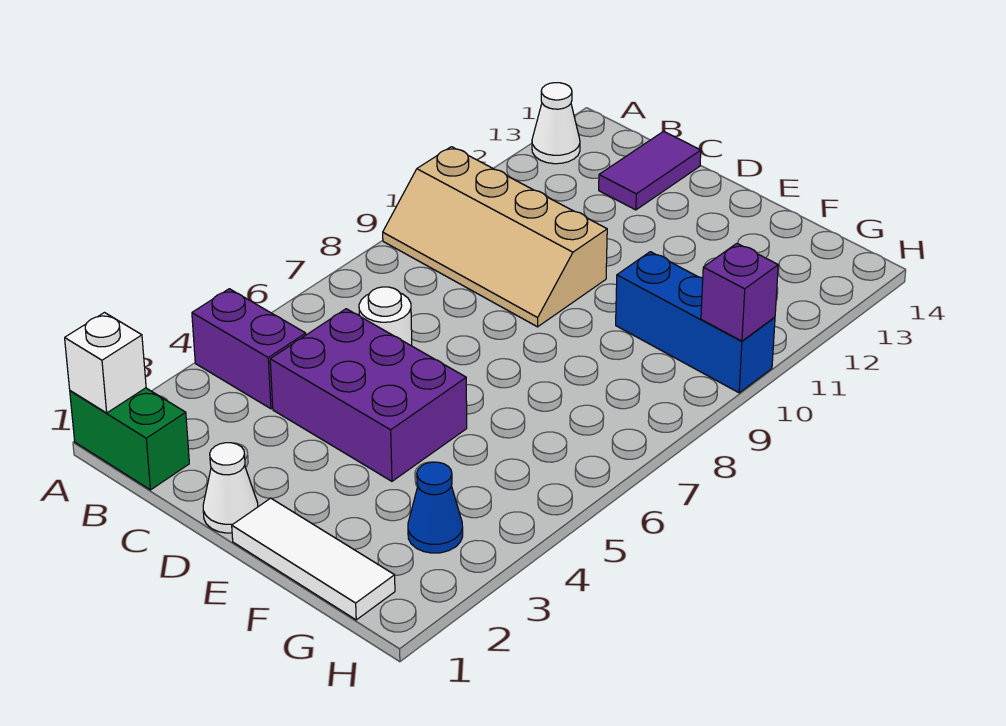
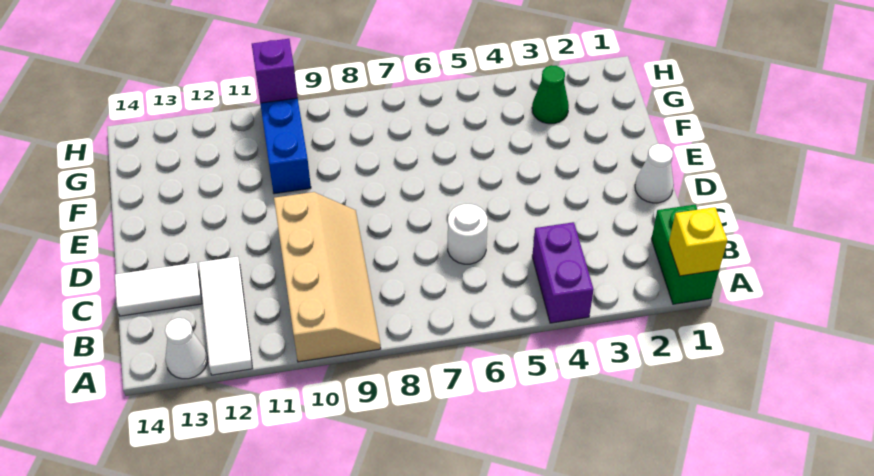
white brick A1 level 2 -> yellow brick A1 level 2
purple brick C4:E5 level 1 -> none
purple tile C13:C14 level 1 -> white tile C13:C14 level 1
white tile E1:G1 level 1 -> white tile A12:C12 level 1
blue cone G3 level 1 -> green cone G3 level 1

